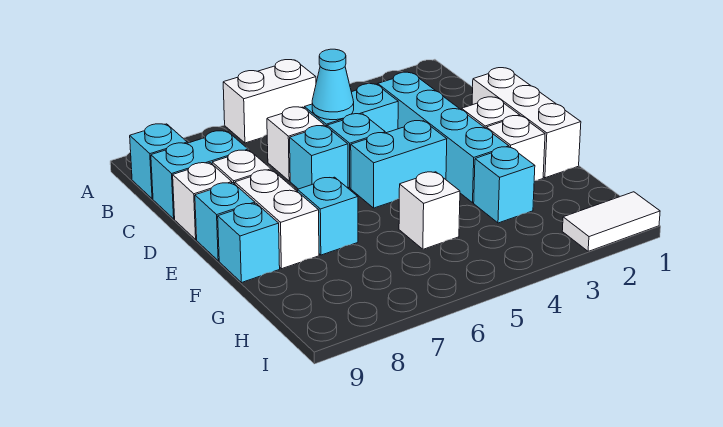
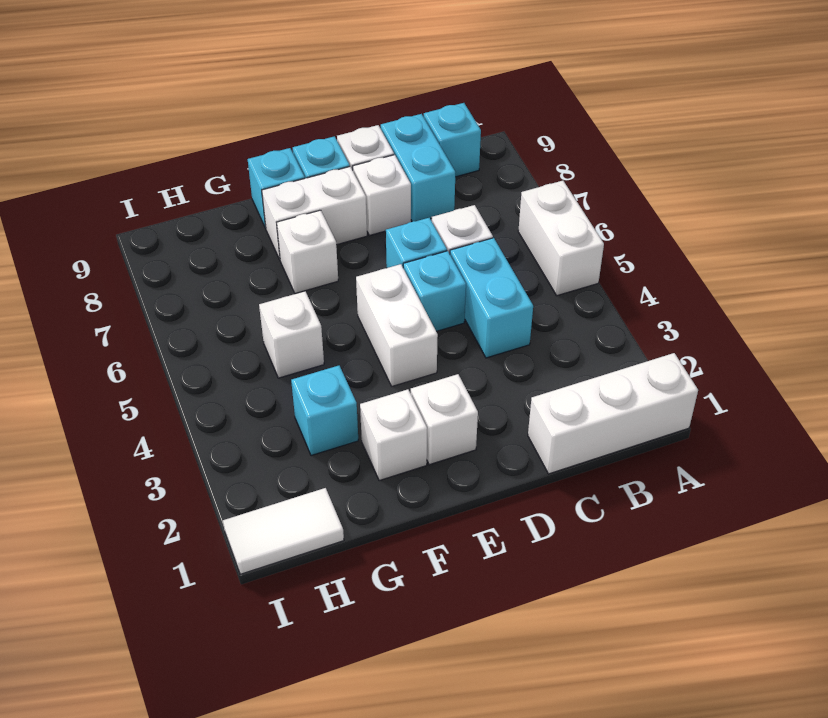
cyan brick C3:F3 level 1 -> none
cyan cone C5 level 2 -> none
white brick D1:F1 level 1 -> white brick A1:C1 level 1
cyan brick E4:E5 level 1 -> white brick E4:E5 level 1
cyan brick F7 level 1 -> white brick F7 level 1
white tile I1:I2 level 1 -> white tile H1:I1 level 1

